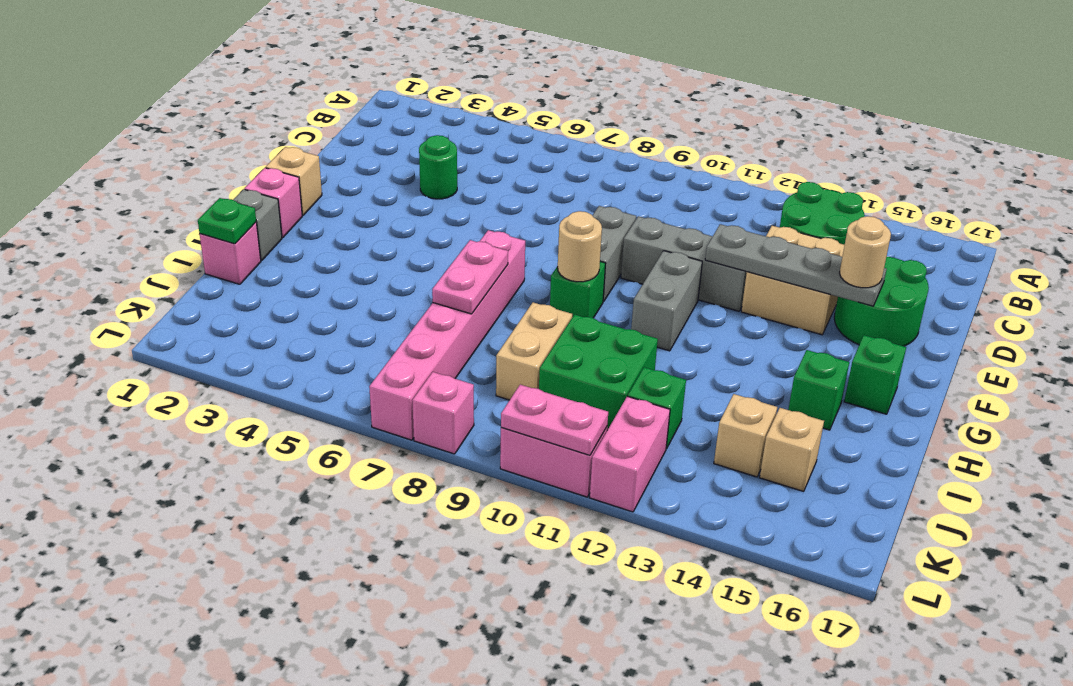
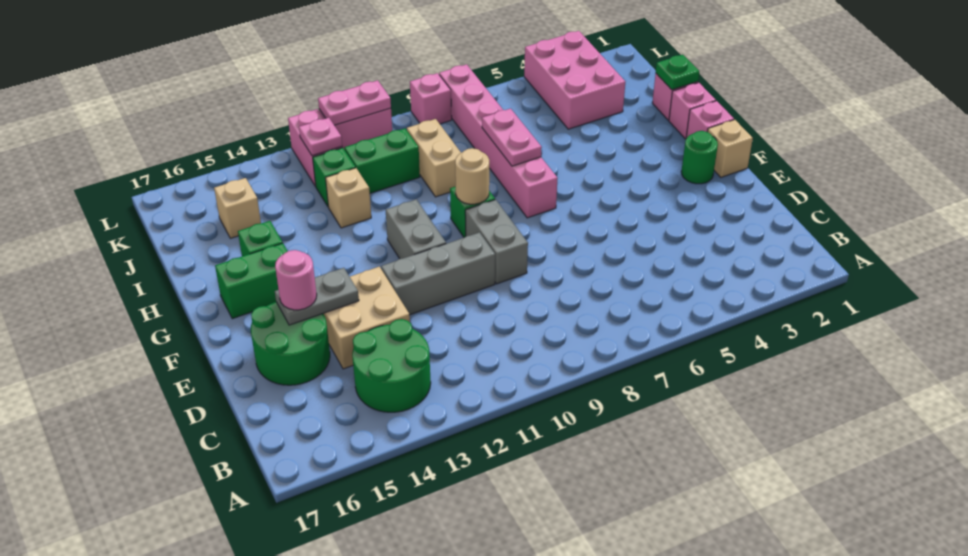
green round brick D4 level 1 -> green round brick F2 level 1
grey plate E12:E15 level 2 -> grey plate E14:E15 level 2
tan round brick E15 level 3 -> pink round brick E15 level 3
green brick G16 level 1 -> green brick G15:G16 level 1
grey brick H1 level 1 -> pink brick H1 level 1
green brick I10:J11 level 1 -> green brick J10:J11 level 1
none -> pink brick J3:L4 level 1
tan brick J14 level 1 -> tan brick I12 level 1
none -> pink plate K12 level 2

